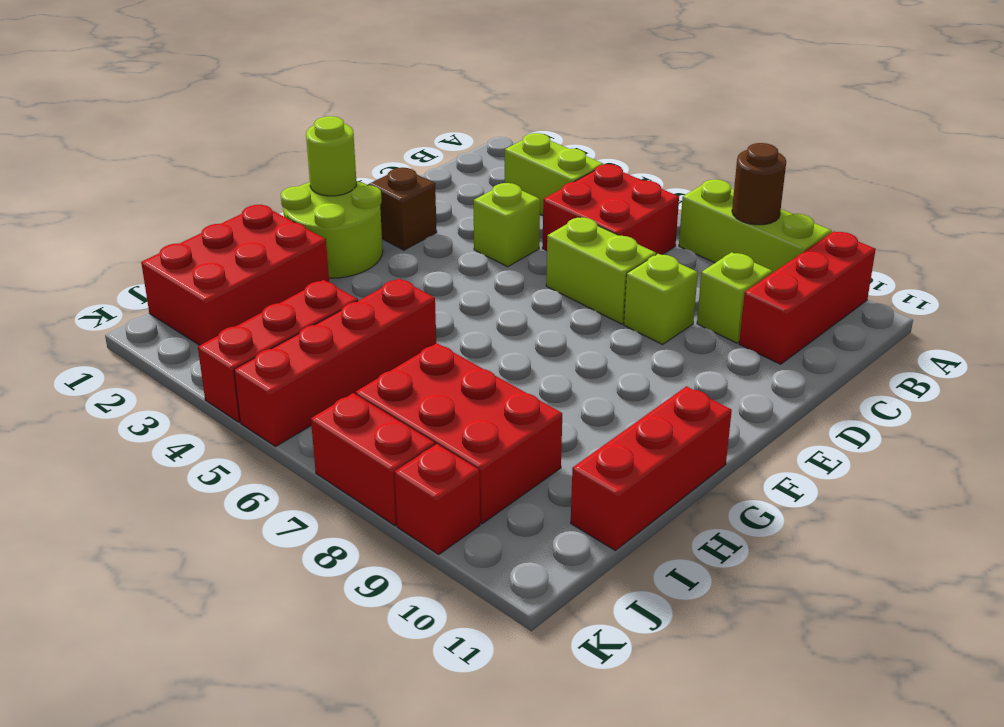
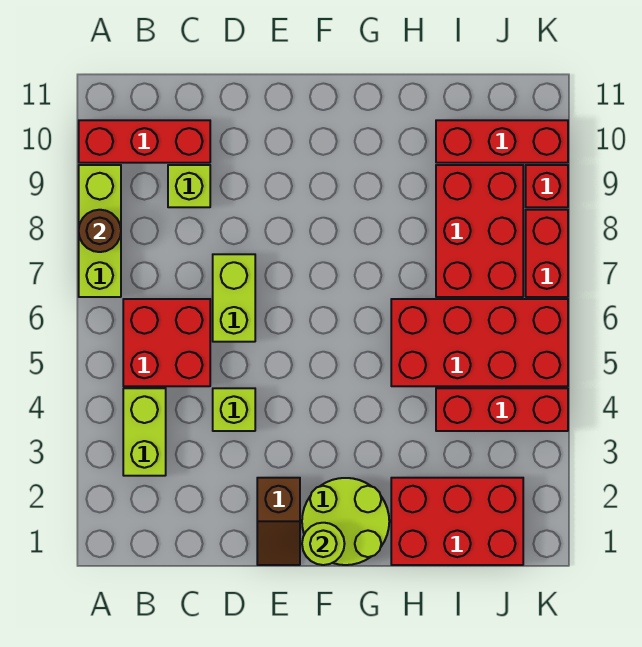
lime brick D8 level 1 -> none
red brick G11:I11 level 1 -> red brick I10:K10 level 1
red brick H5:K5 level 1 -> red brick H5:K6 level 1

